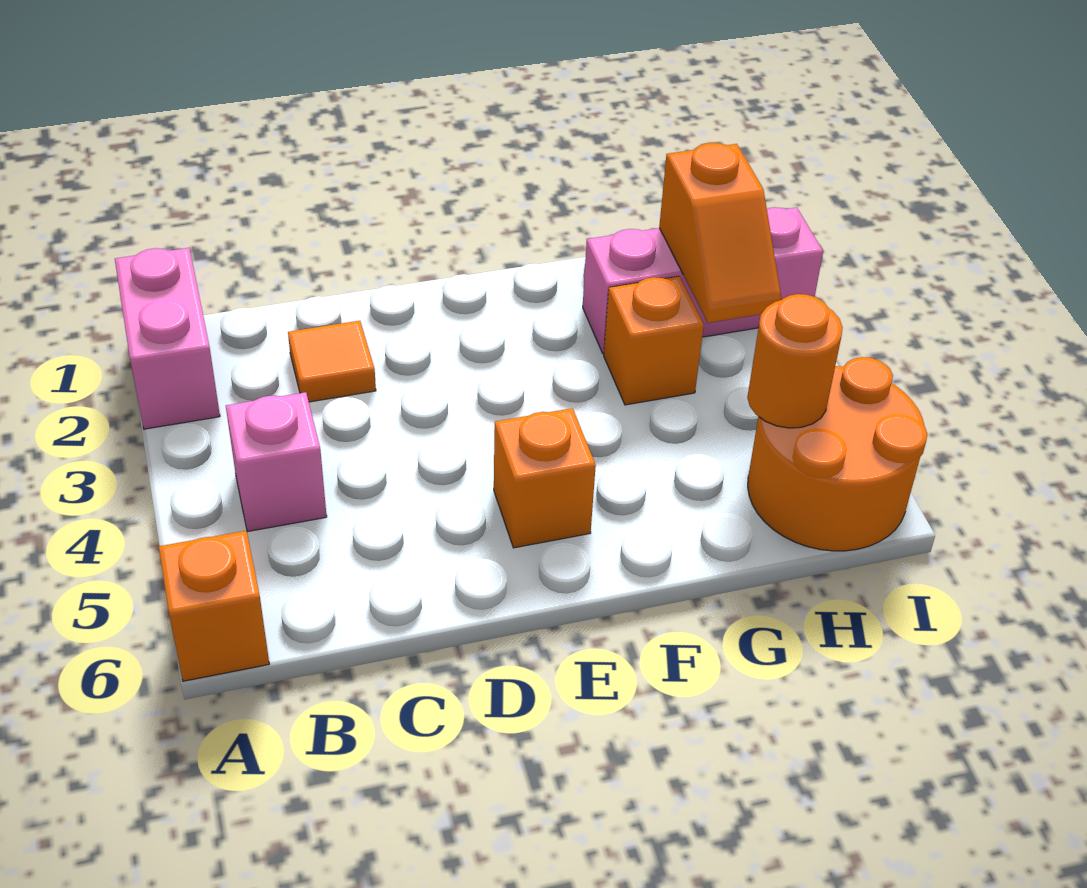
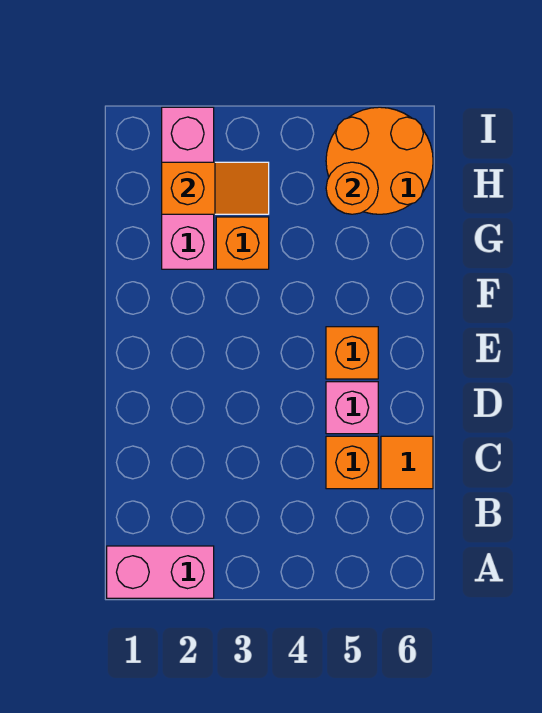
orange brick A6 level 1 -> orange brick C5 level 1
pink brick B4 level 1 -> pink brick D5 level 1
orange tile C2 level 1 -> orange tile C6 level 1

